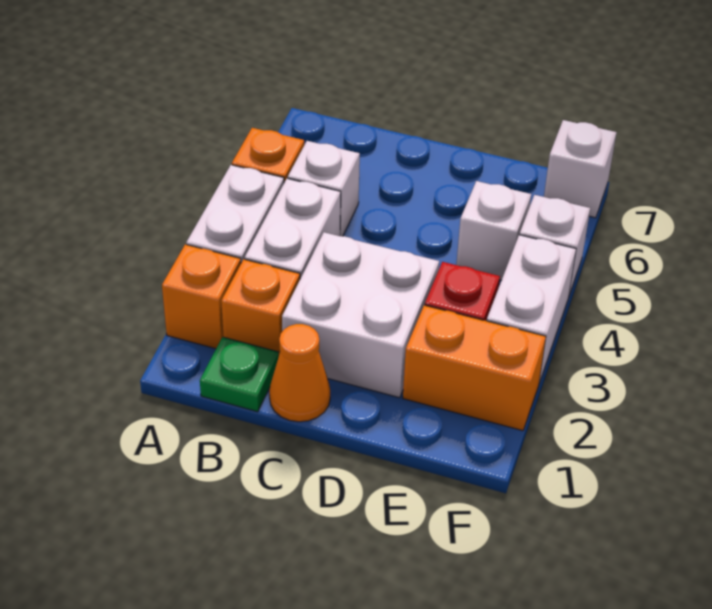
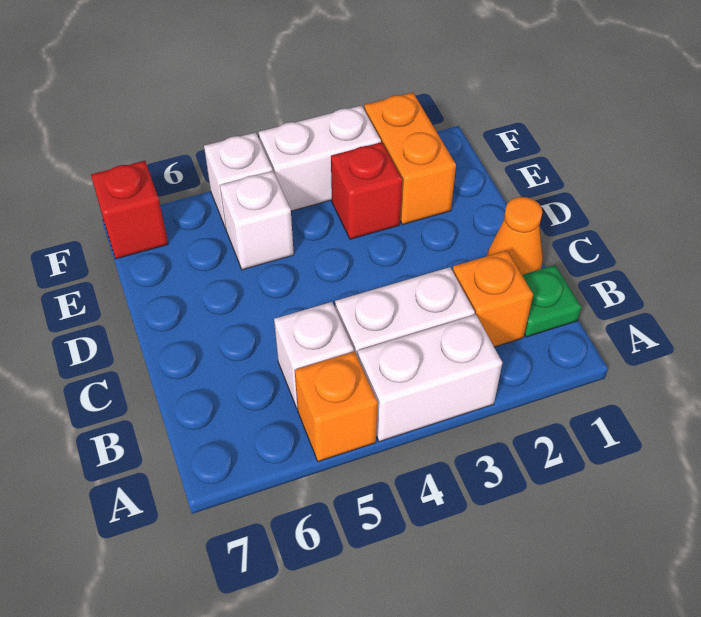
orange brick A2 level 1 -> none
white brick C2:D3 level 1 -> none
white brick F7 level 1 -> red brick F7 level 1

